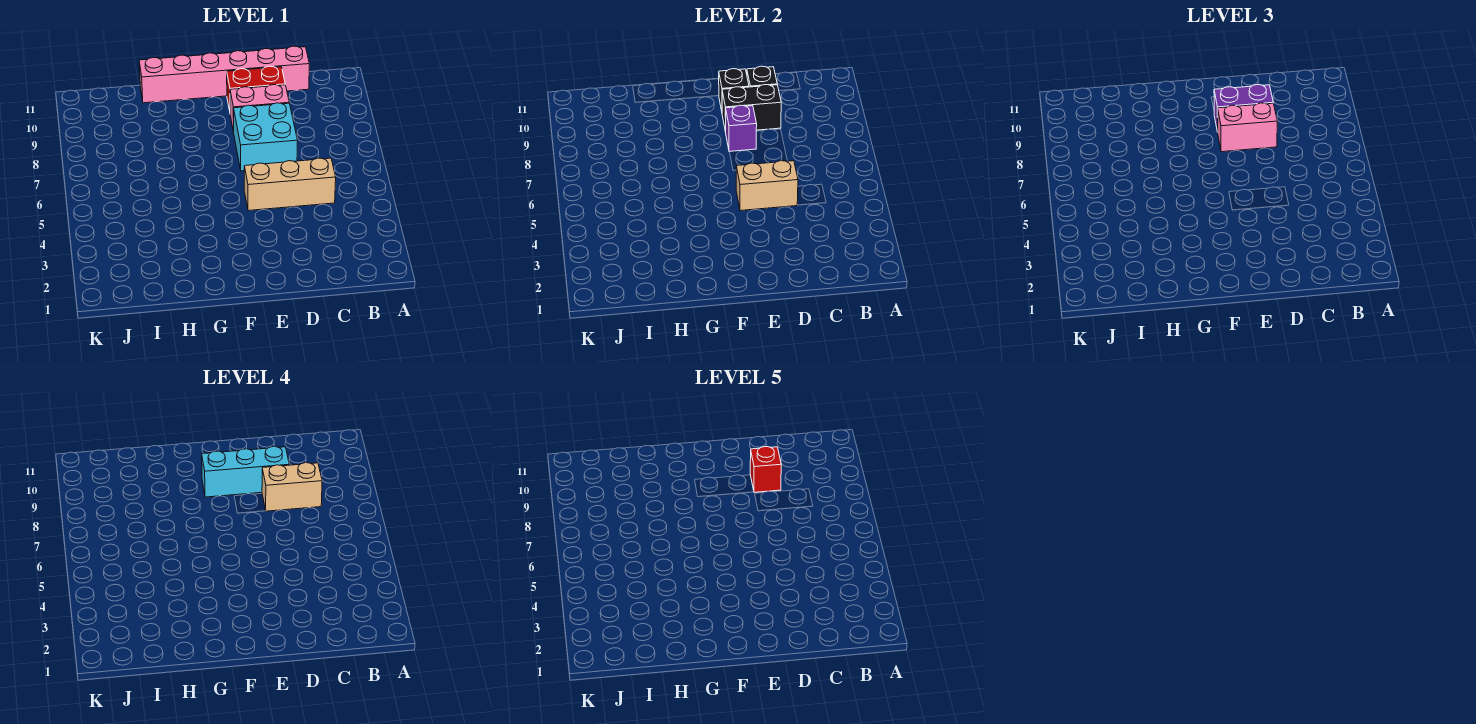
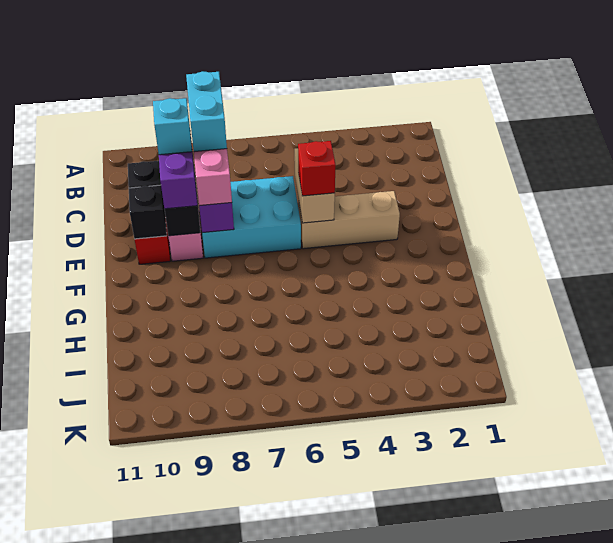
tan brick C5:E5 level 1 -> tan brick E3:E5 level 1
tan brick C8:D8 level 4 -> cyan brick C8:D8 level 4
pink brick C11:H11 level 1 -> none
cyan brick D7:E8 level 1 -> cyan brick D6:E8 level 1
cyan brick D9:F9 level 4 -> cyan brick D9 level 4
red brick D9 level 5 -> red brick E5 level 3

